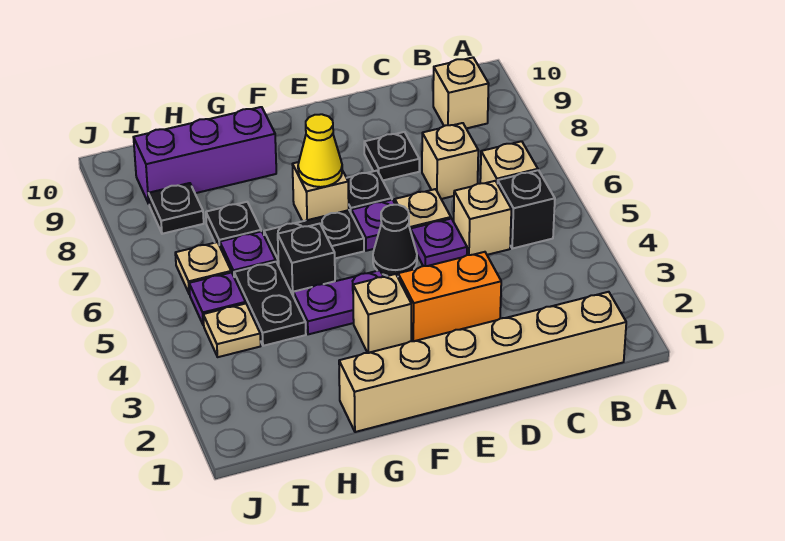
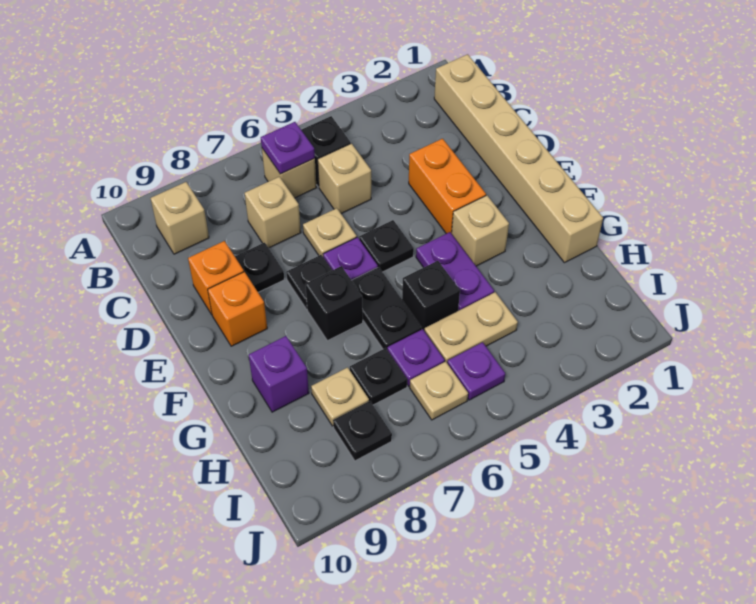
purple plate D5 level 1 -> purple plate B6 level 2
none -> orange brick D9 level 1
black cone E5 level 1 -> black plate E5 level 1
none -> orange brick E9 level 1
tan brick F7 level 1 -> black brick F7 level 1
yellow cone F7 level 2 -> none
purple brick G9:I9 level 1 -> purple brick G9 level 1
black plate H4:H5 level 1 -> tan plate H4:H5 level 1
tan plate I4 level 1 -> tan plate H8 level 1

